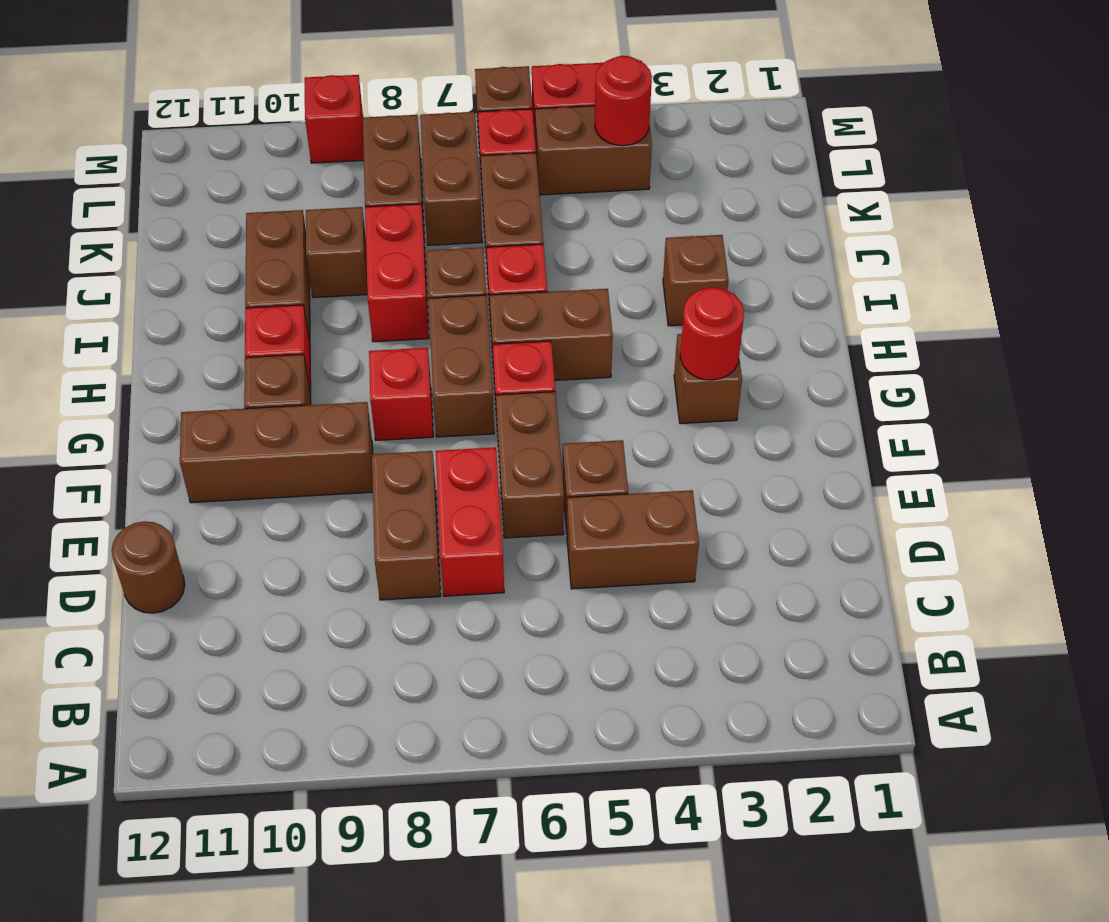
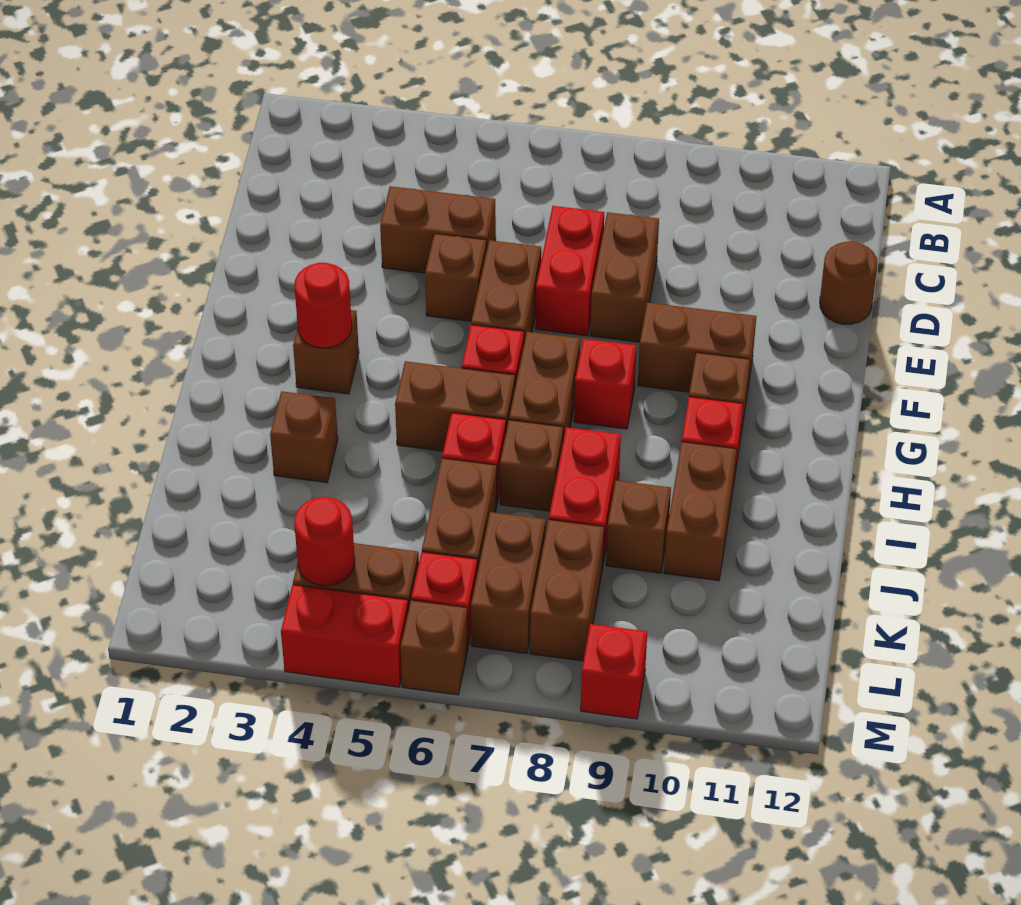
brown brick F9:F11 level 1 -> brown brick F9:F10 level 1

